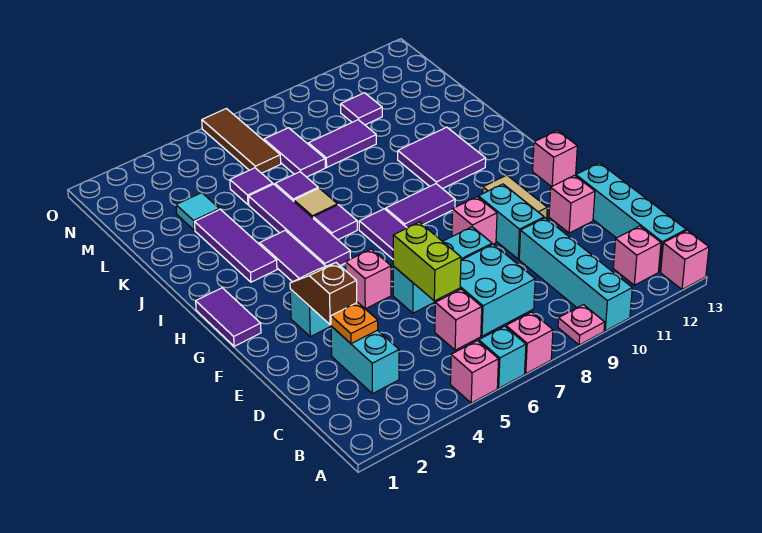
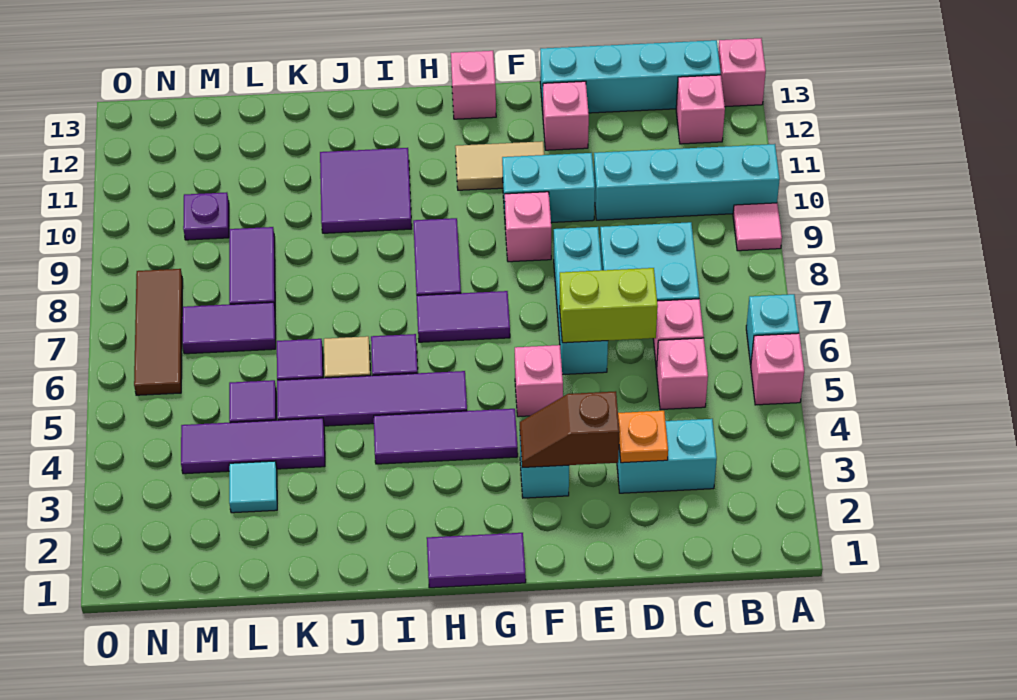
pink brick A7 level 1 -> pink brick C5 level 1
pink plate A9 level 1 -> pink tile A9 level 1
purple tile I3:K3 level 1 -> purple tile K4:M4 level 1
brown tile M6:O6 level 1 -> brown tile N6:N8 level 1
purple tile M10 level 1 -> purple plate M10 level 1

